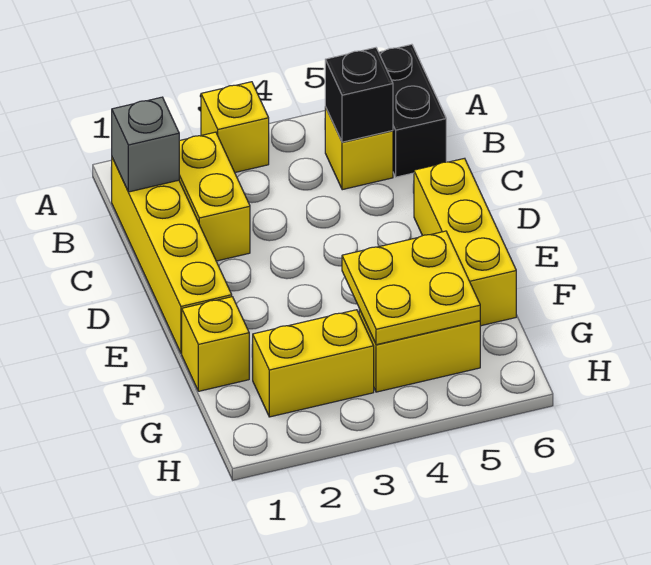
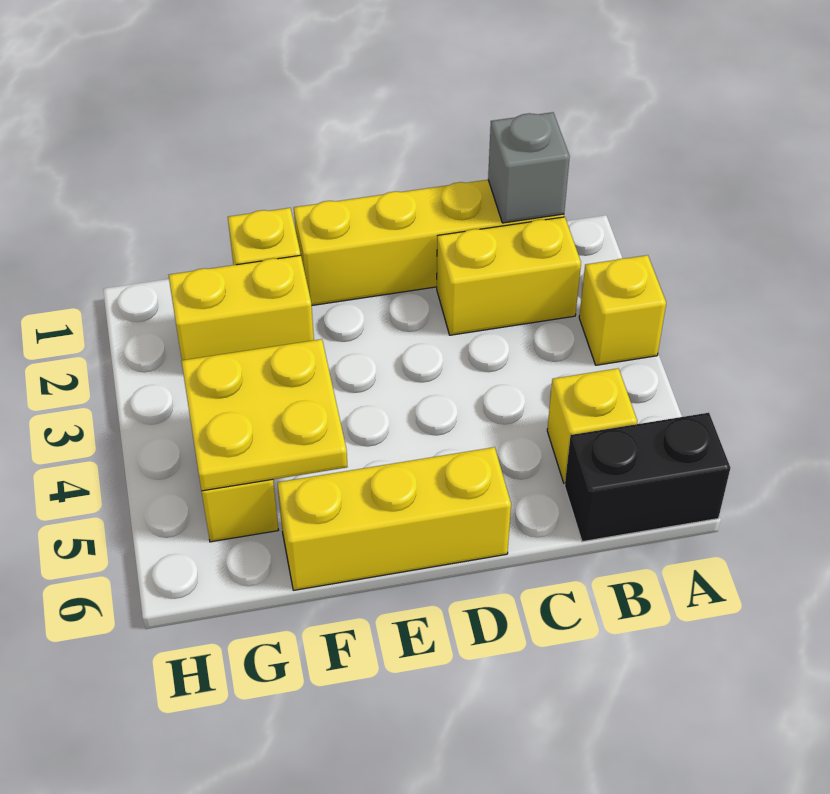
black brick B5 level 2 -> none
yellow brick G2:G3 level 1 -> yellow brick F2:G2 level 1

